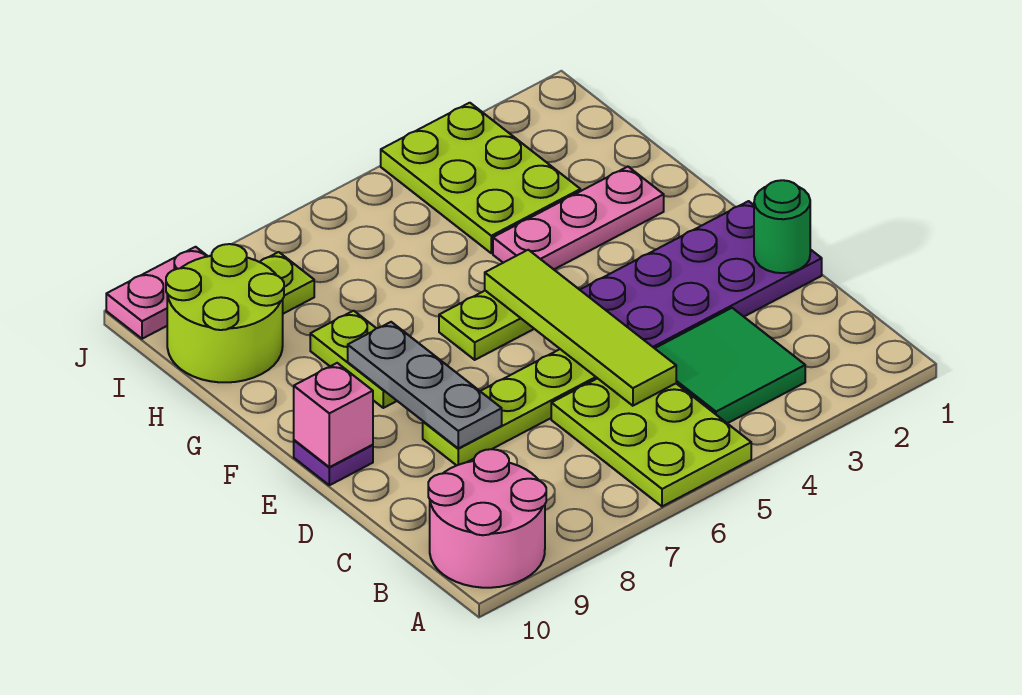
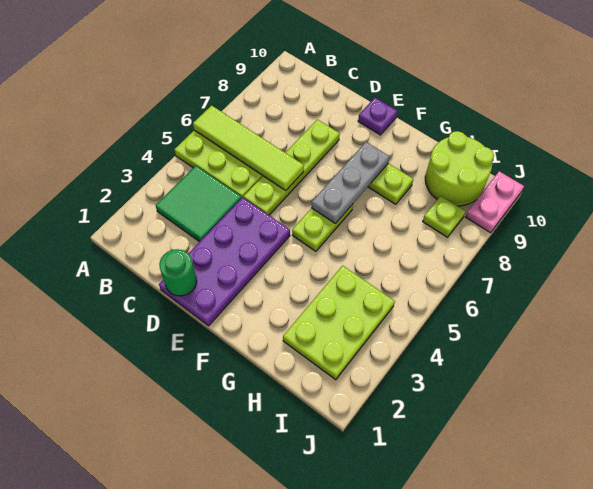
pink round brick A9:B10 level 1 -> none
lime tile C5:F5 level 2 -> lime tile A6:D6 level 2
grey plate D8:F8 level 2 -> grey plate F6:F8 level 2
pink brick E10 level 2 -> none
pink plate G2:G4 level 1 -> none
lime plate H3:J4 level 1 -> lime plate H2:I4 level 1

